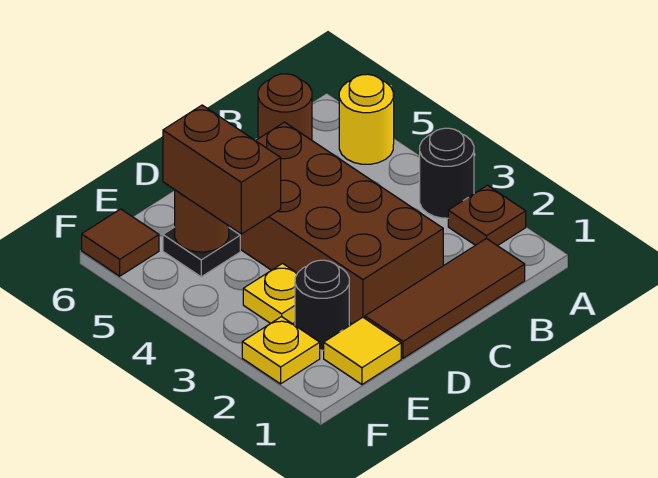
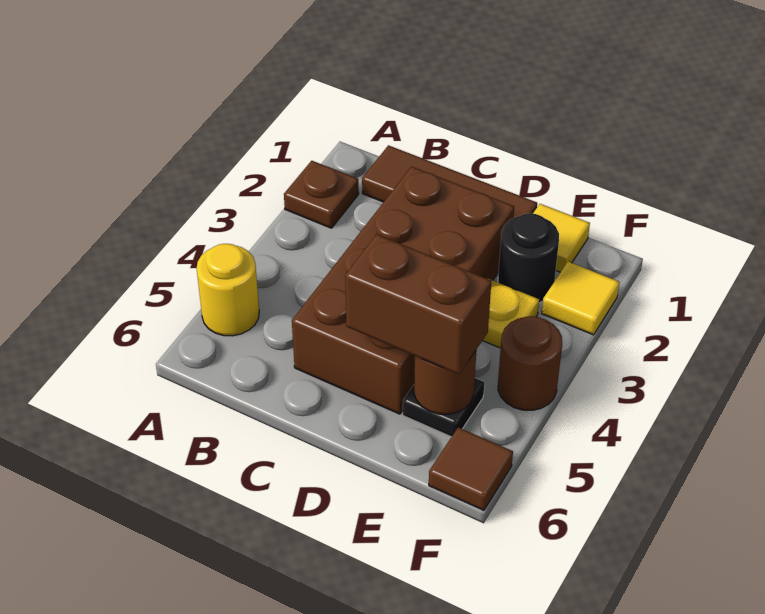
black round brick A3 level 1 -> none
brown round brick B6 level 1 -> brown round brick F4 level 1
brown brick E4:E5 level 3 -> brown brick D5:E5 level 3
yellow plate F2 level 1 -> yellow tile F2 level 1

